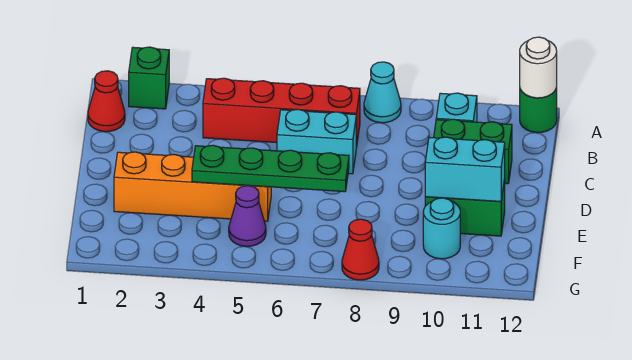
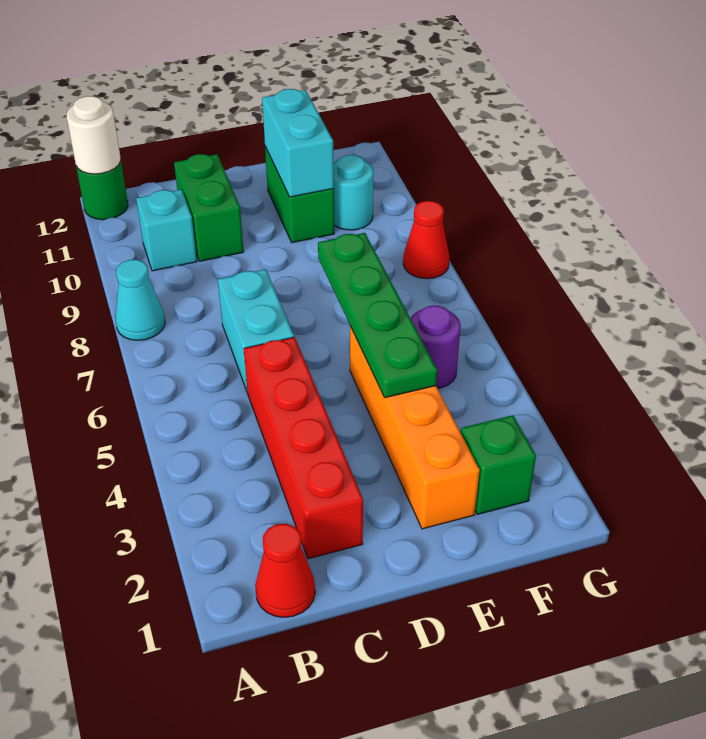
green brick A2 level 1 -> green brick F2 level 1
red brick B4:B7 level 1 -> red brick C2:C5 level 1
purple cone F5 level 1 -> purple round brick F5 level 1

